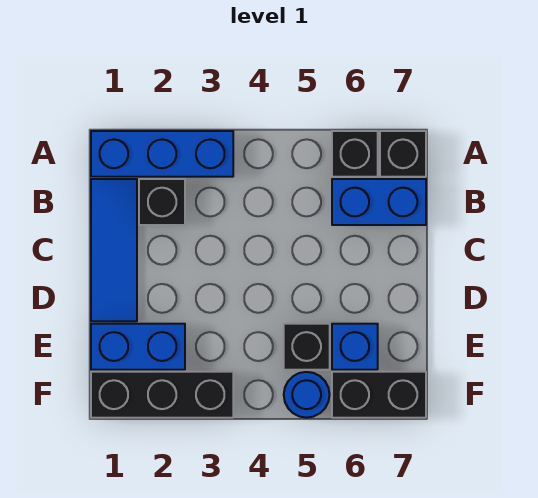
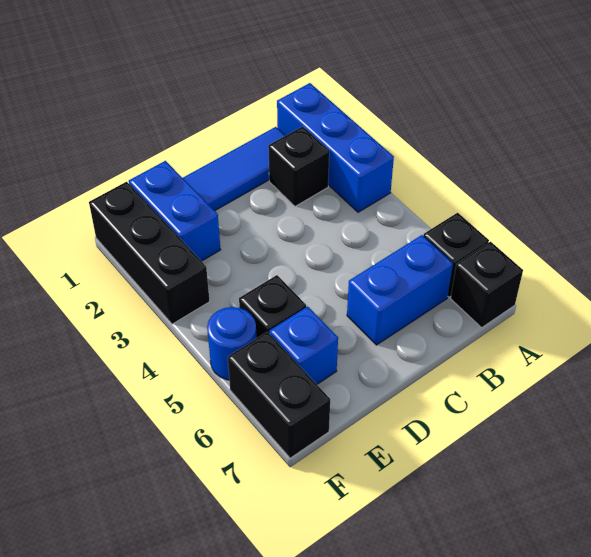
blue brick B6:B7 level 1 -> blue brick B6:C6 level 1

